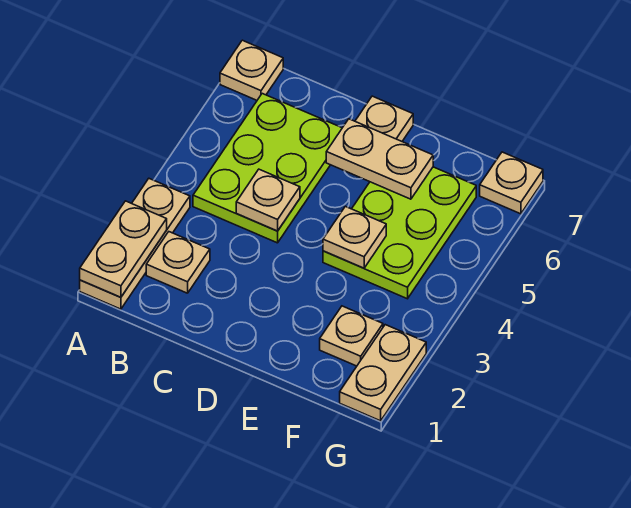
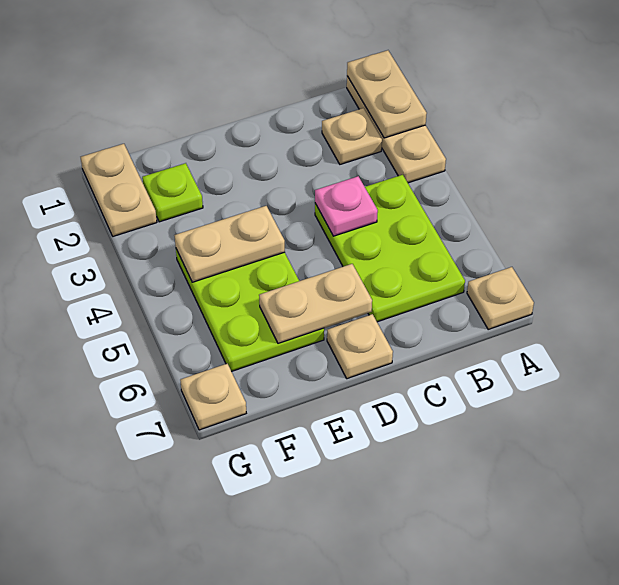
tan plate C4 level 2 -> pink plate C4 level 2
tan plate E4 level 2 -> tan plate E4:F4 level 2
tan plate F2 level 1 -> lime plate F2 level 1

